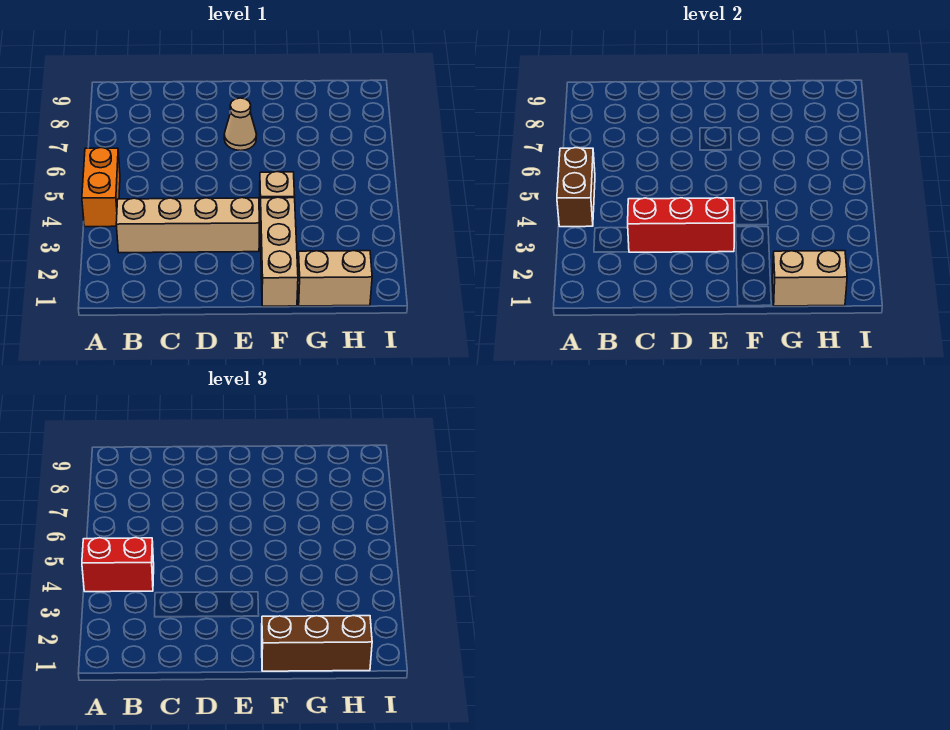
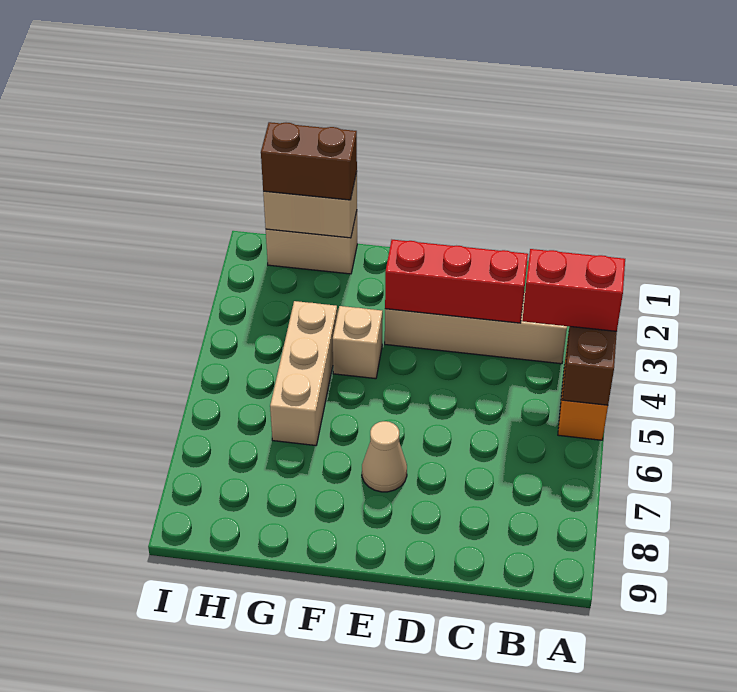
tan brick F1:F3 level 1 -> tan brick G4:G6 level 1
brown brick F1:H1 level 3 -> brown brick G1:H1 level 3

